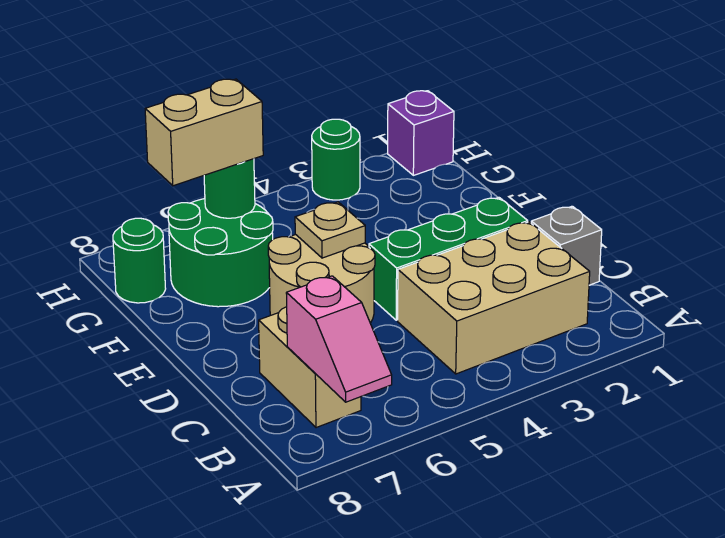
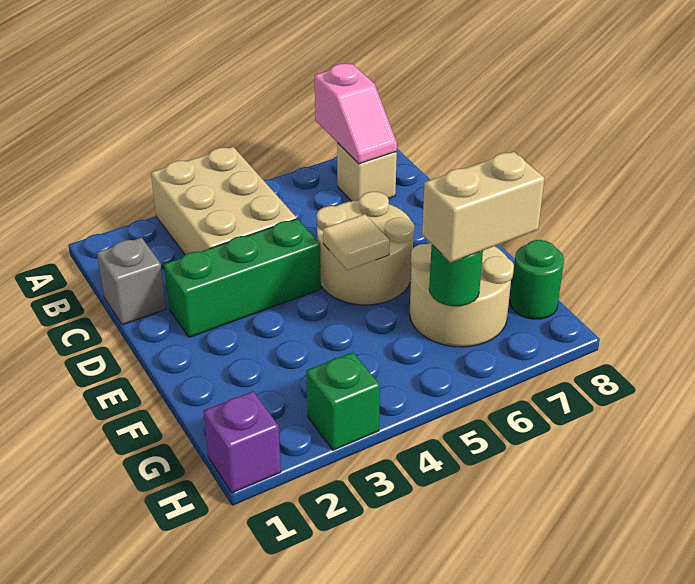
pink slope A7:B7 level 2 top B -> pink slope A7:B7 level 2 top A
tan brick B2:C4 level 1 -> tan brick A3:C4 level 1
tan brick B7:C7 level 1 -> tan brick B7 level 1
tan plate E5 level 2 -> tan tile E5 level 2
green round brick F6:G7 level 1 -> tan round brick F6:G7 level 1
green round brick H3 level 1 -> green brick H3 level 1

